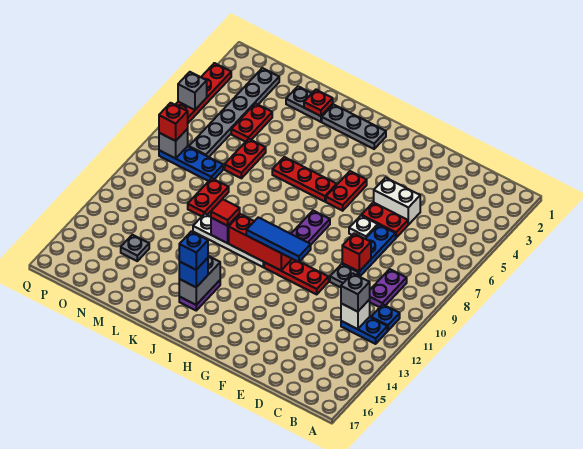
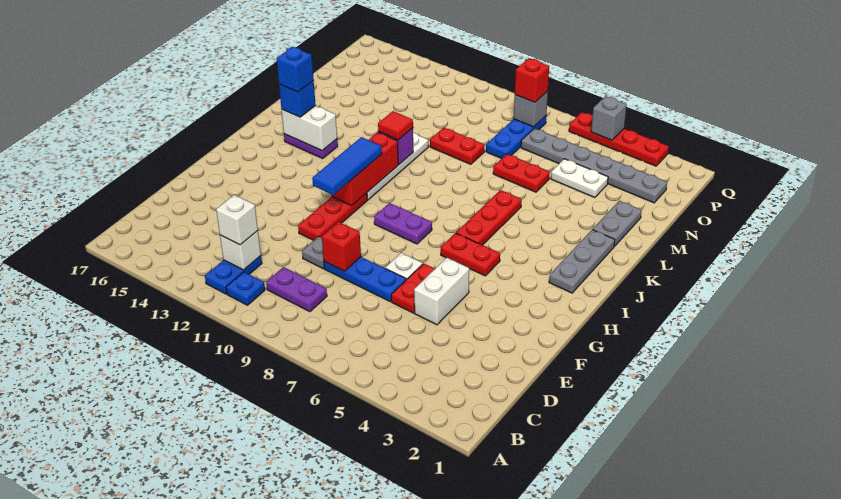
grey brick C12 level 3 -> white brick C12 level 3
grey brick J14:J15 level 2 -> white brick J14:J15 level 2
red plate L2 level 2 -> none
red plate N4:N5 level 1 -> white plate N4:N5 level 1
grey plate N14 level 1 -> none

